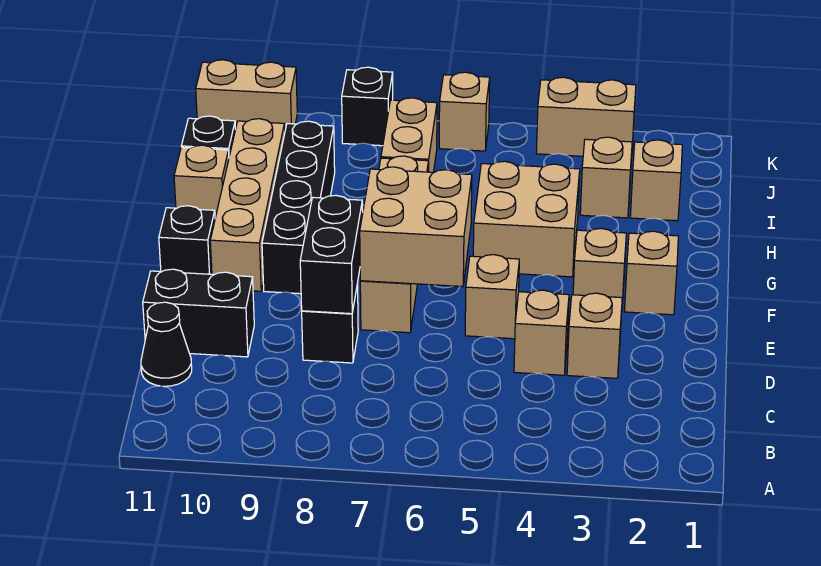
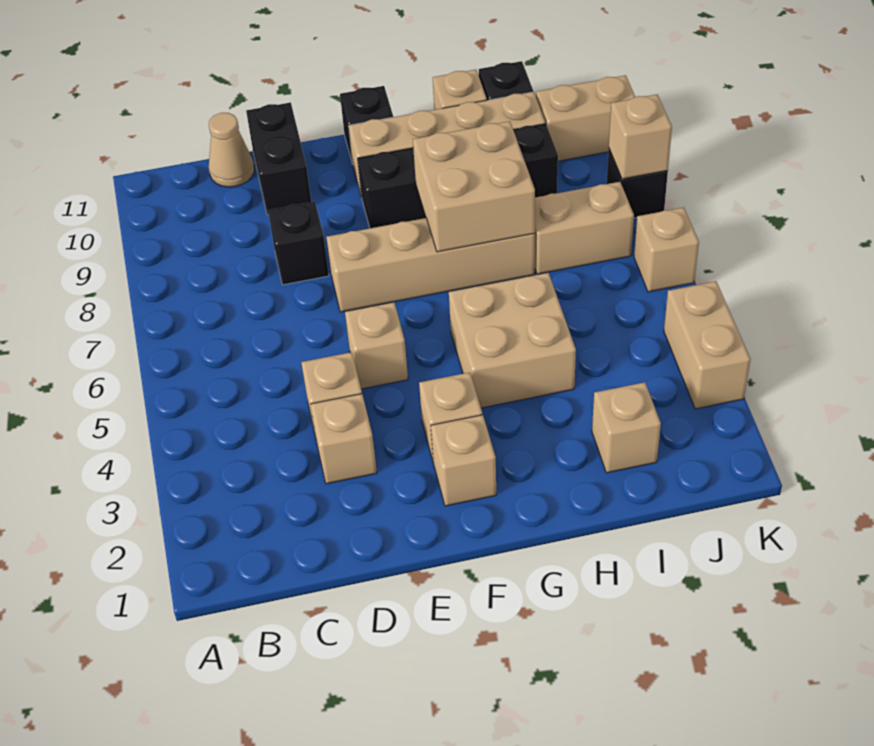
black cone C11 level 1 -> tan cone C11 level 1
black brick D8:E8 level 2 -> none
tan brick E6:F7 level 2 -> tan brick G7:H8 level 2
tan brick I3 level 1 -> tan brick K8 level 2
tan brick K10:K11 level 1 -> tan brick J10:K10 level 1

